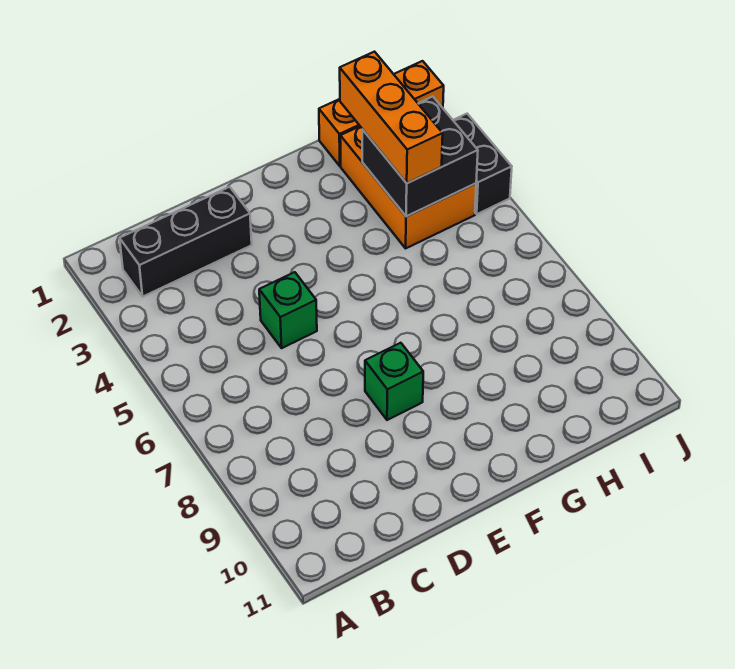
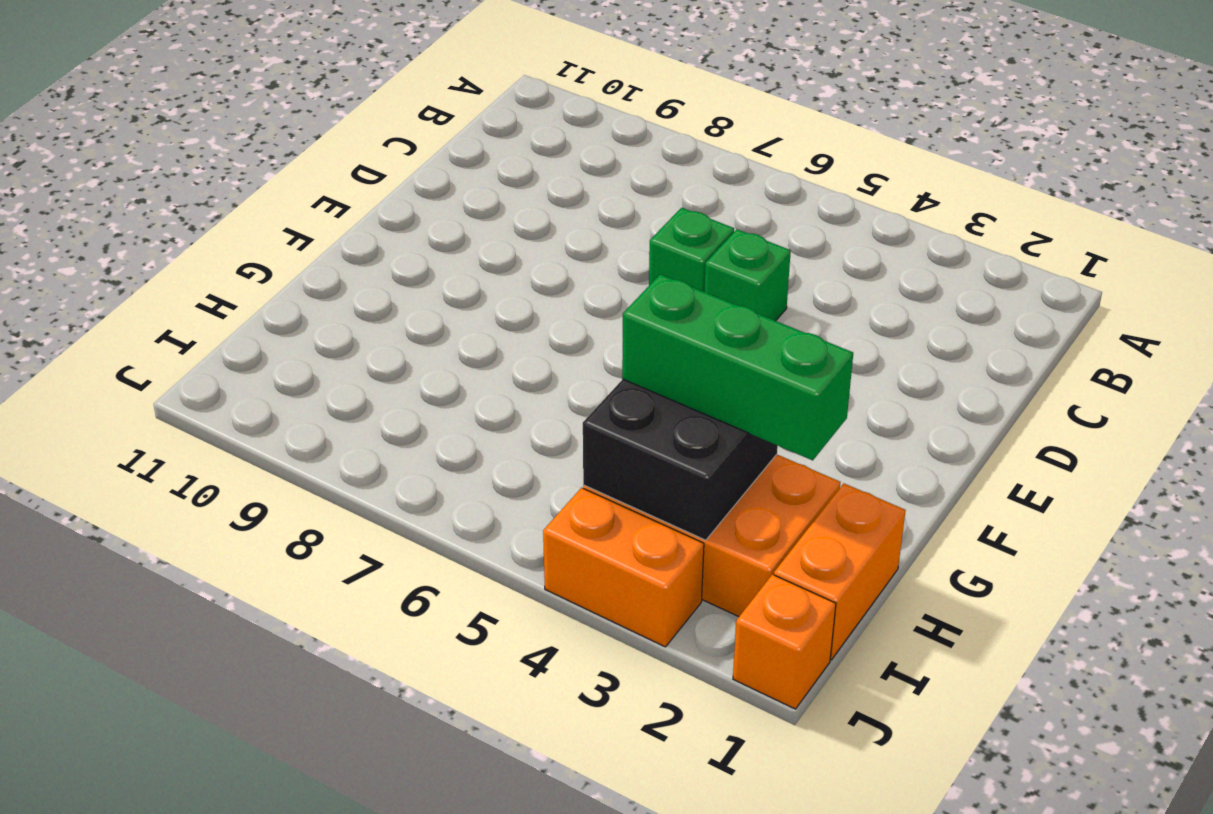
black brick B2:D2 level 1 -> none
green brick E8 level 1 -> green brick D6 level 1
orange brick H2:H4 level 3 -> green brick H2:H4 level 3
black brick J3:J4 level 1 -> orange brick J3:J4 level 1

